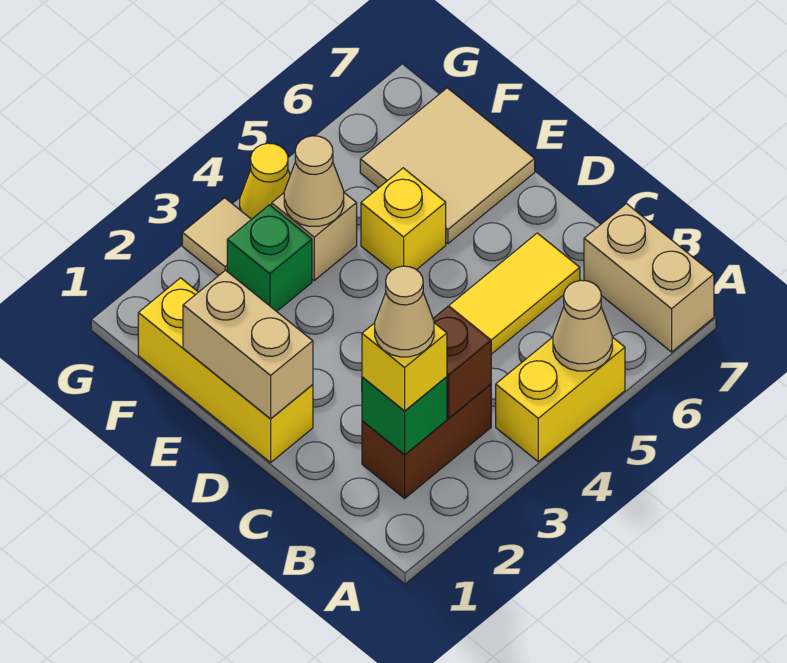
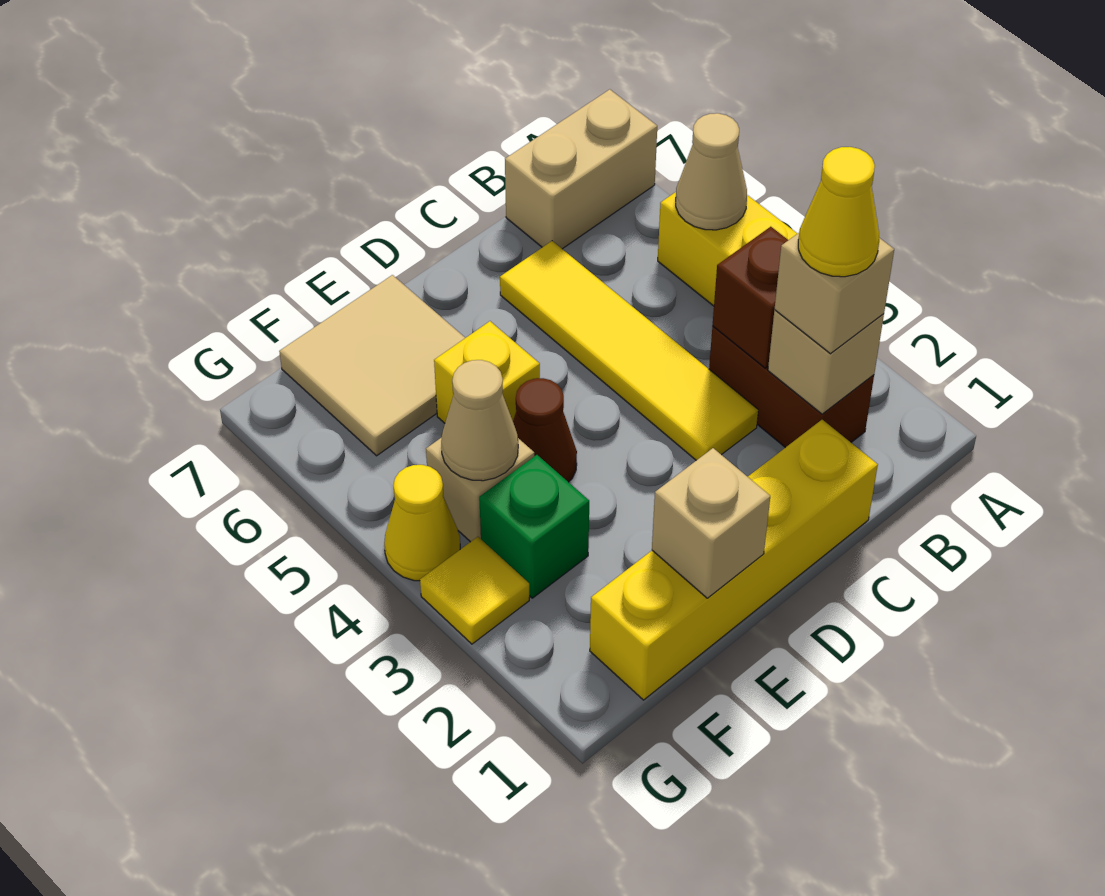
green brick B2 level 2 -> tan brick B2 level 2
yellow brick B2 level 3 -> tan brick B2 level 3
tan cone B2 level 4 -> yellow cone B2 level 4
yellow brick D1:F1 level 1 -> yellow brick C1:F1 level 1
tan brick D1:E1 level 2 -> tan brick E1 level 2
none -> brown cone E4 level 1
tan tile G3 level 1 -> yellow tile G3 level 1

